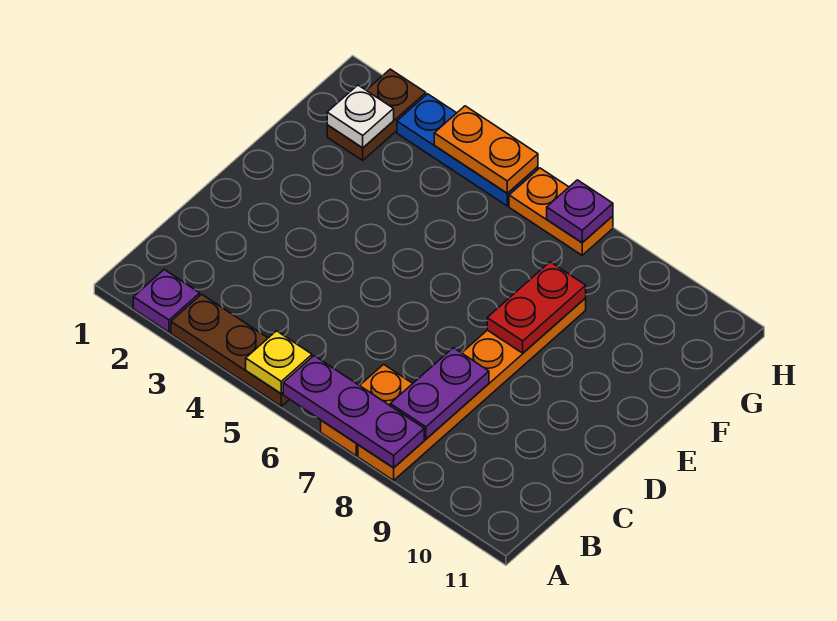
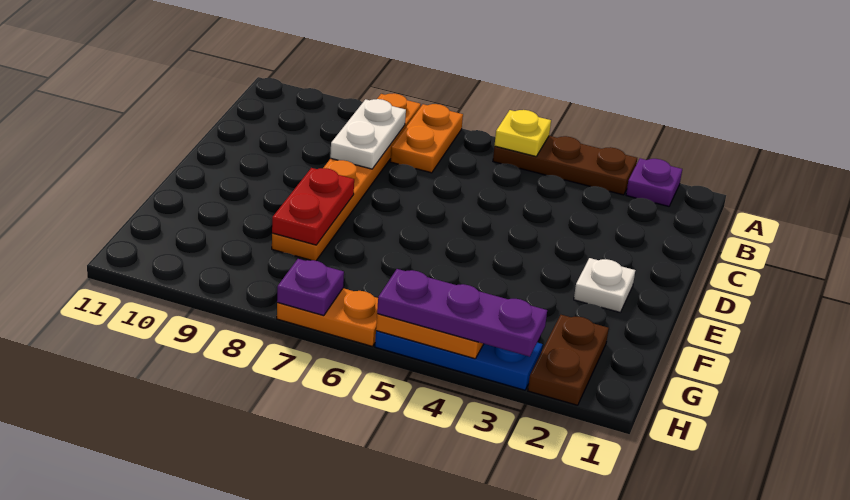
purple plate A6:A8 level 2 -> purple plate H3:H5 level 3
purple plate B8:C8 level 2 -> white plate B8:C8 level 2
white plate G2 level 2 -> white plate E2 level 1

